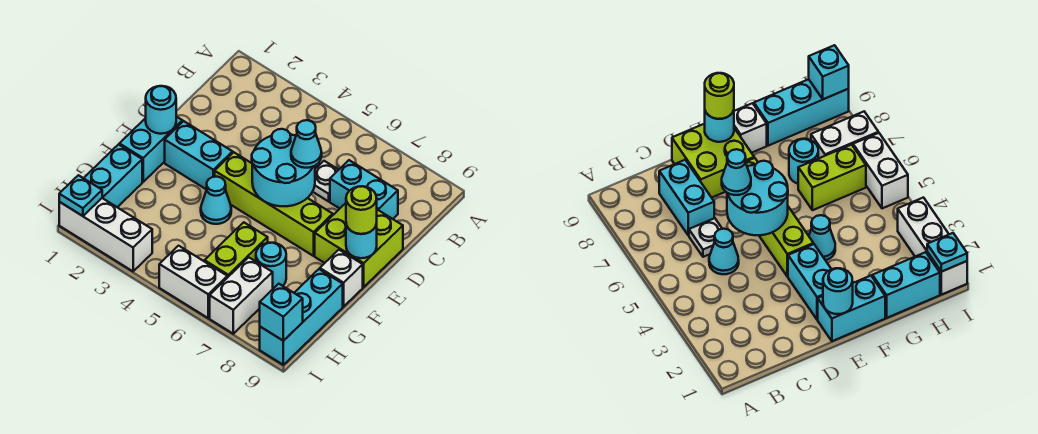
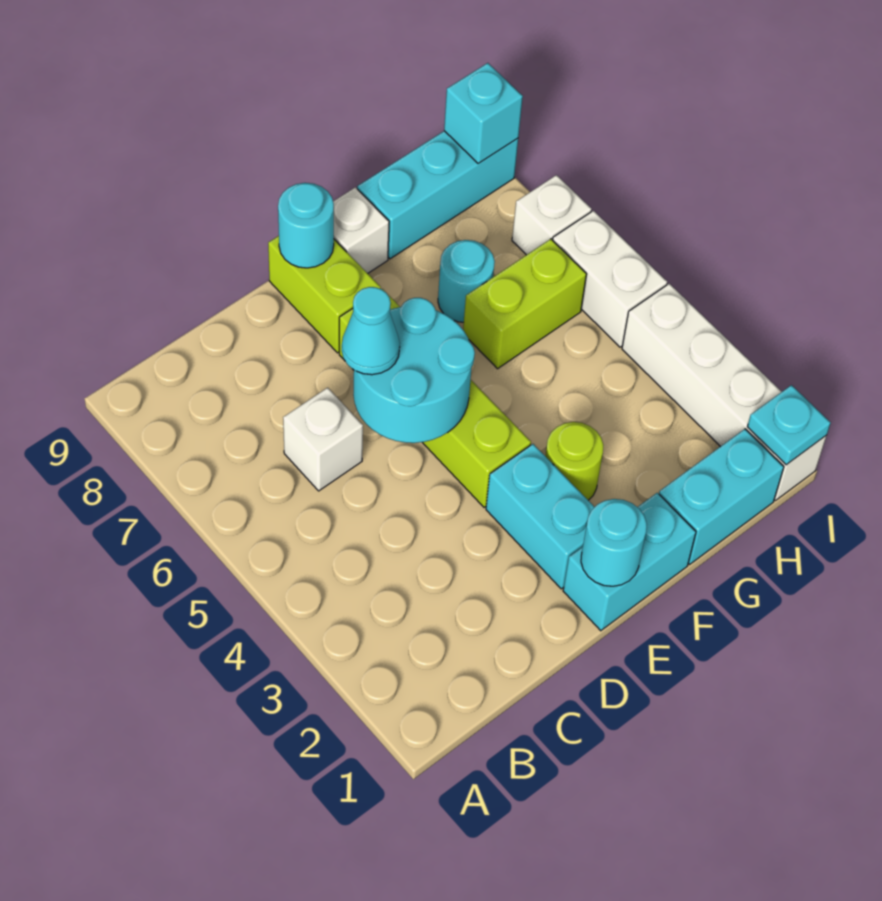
cyan cone C5 level 1 -> none
white plate C6 level 1 -> white brick C6 level 1
cyan brick C7:C8 level 1 -> none
lime brick D8:E9 level 1 -> lime brick E8:E9 level 1
lime round brick E9 level 3 -> lime round brick F3 level 1
cyan cone F4 level 1 -> none
white brick H7:I7 level 1 -> white brick I7 level 1
white brick I1:I3 level 1 -> white brick I1:I4 level 1

